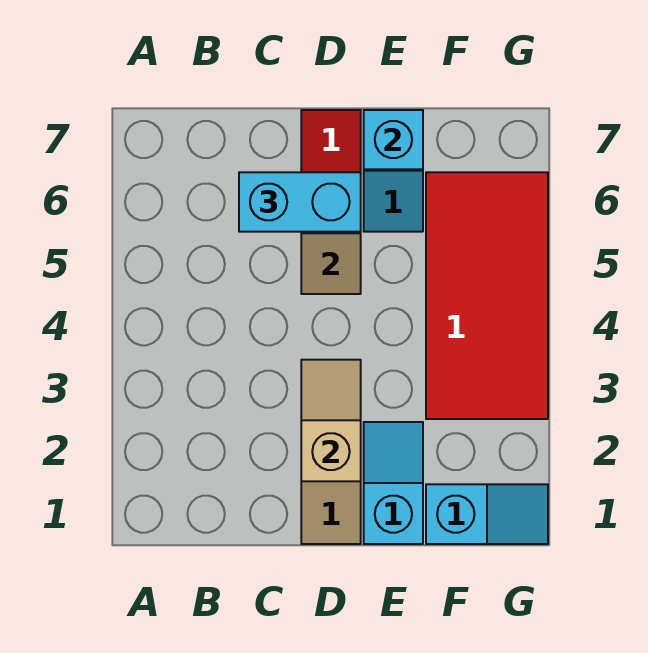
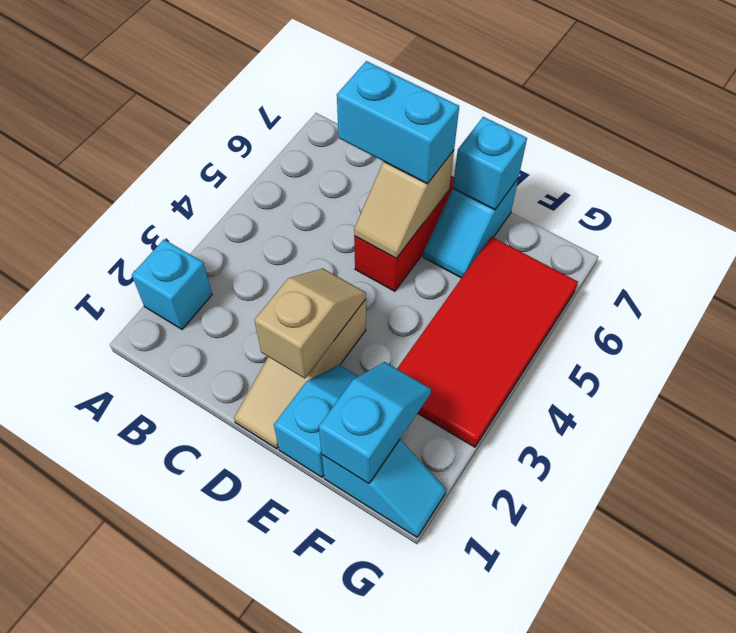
none -> cyan brick A2 level 1
none -> cyan slope F1:F2 level 2 top 1

